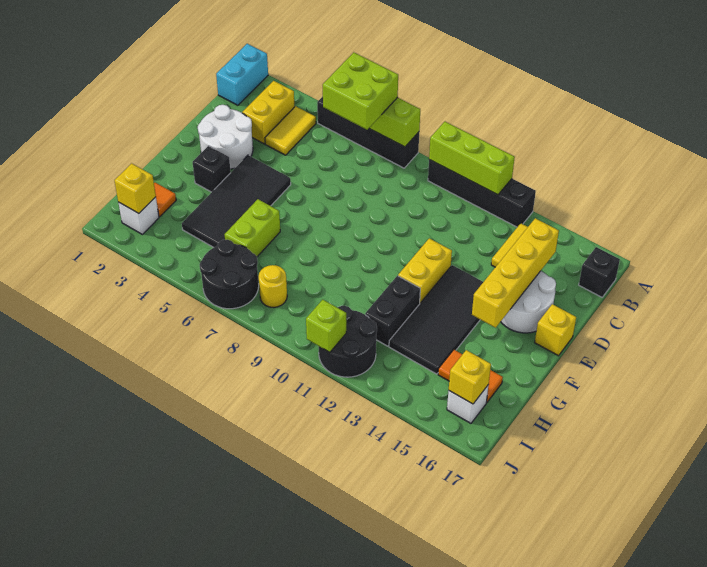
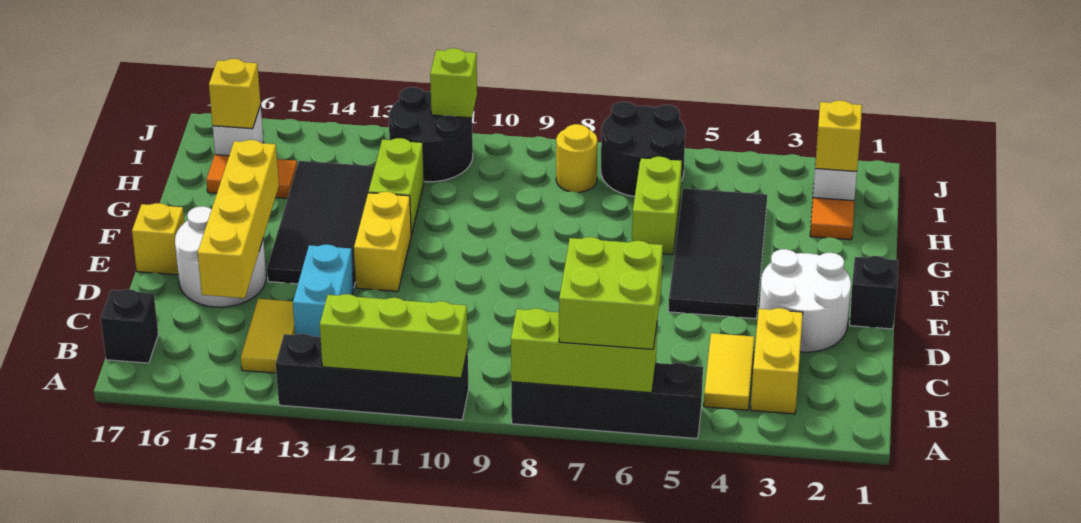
cyan brick A1:B1 level 1 -> cyan brick C13:D13 level 1
black brick F3 level 1 -> black brick E1 level 1
black brick G12:H12 level 1 -> lime brick G12:H12 level 1

